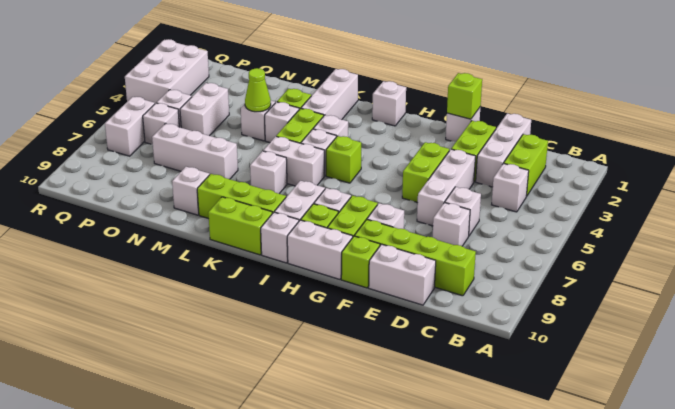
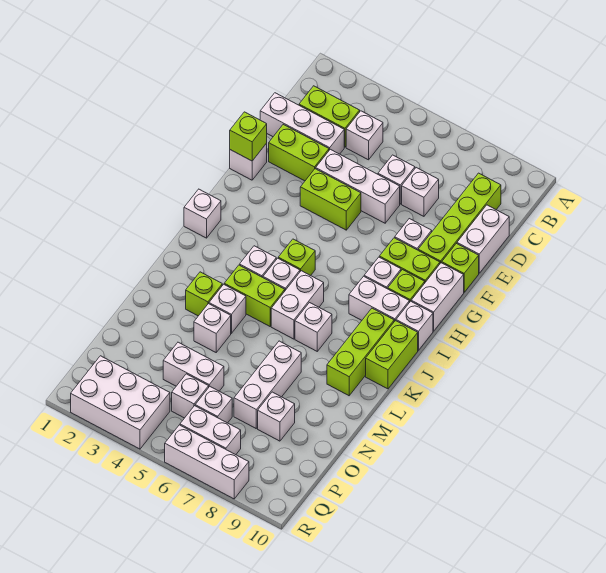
white brick K1:K3 level 1 -> white brick R6:R8 level 1
lime cone M4 level 2 -> none
white brick M9 level 1 -> white brick O8 level 1

